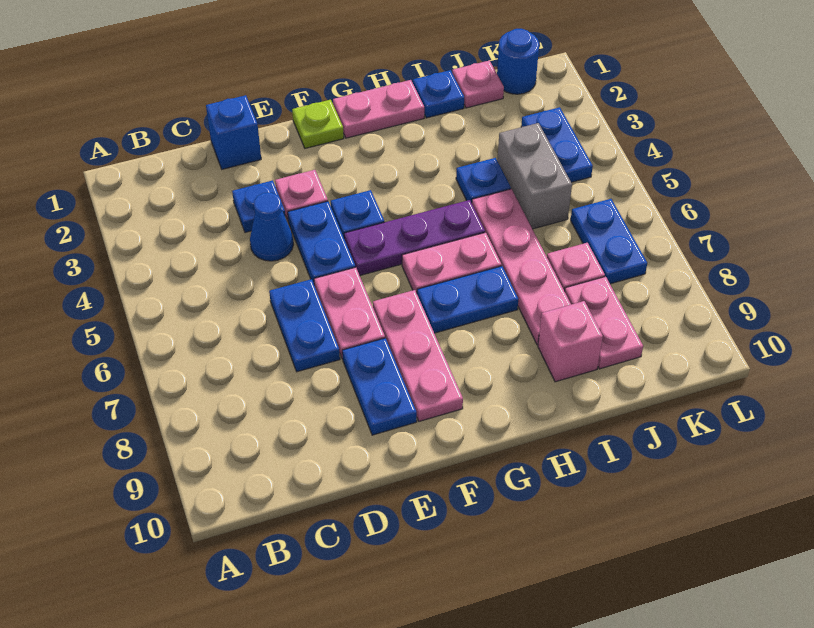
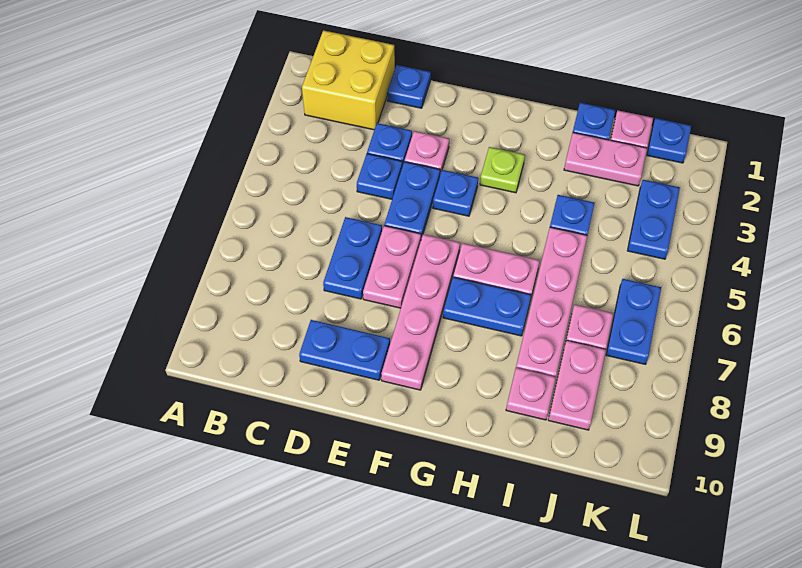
none -> yellow brick B1:C2 level 1
blue brick D1 level 1 -> blue plate D1 level 1
blue cone D4 level 1 -> blue plate D4 level 1
blue plate E8:E9 level 1 -> blue plate D9:E9 level 1
lime plate F1 level 1 -> lime plate G3 level 1
purple plate F5:H5 level 1 -> none
pink plate F7:F9 level 1 -> pink plate F6:F9 level 1
pink plate G1:H1 level 1 -> pink plate I2:J2 level 1
pink brick I9 level 1 -> pink plate I9 level 1
grey brick J4:J5 level 1 -> none
blue round brick K1 level 1 -> blue plate K1 level 1

